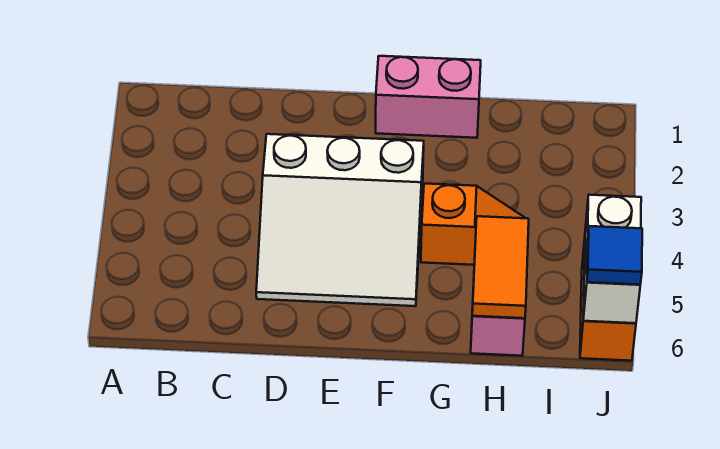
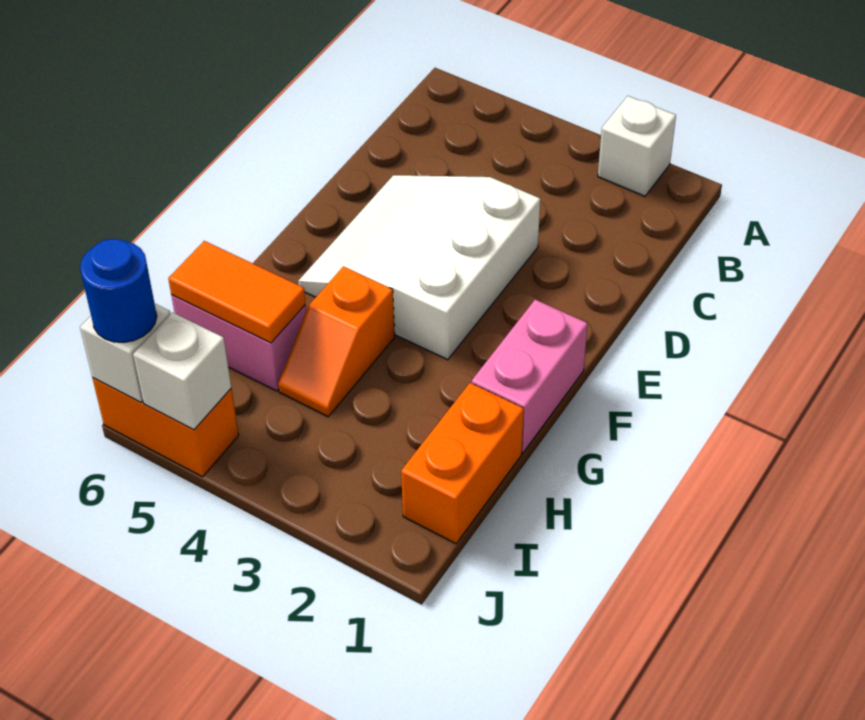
none -> white brick A2 level 1
none -> orange brick H1:I1 level 1
blue tile J6 level 3 -> blue round brick J6 level 3

